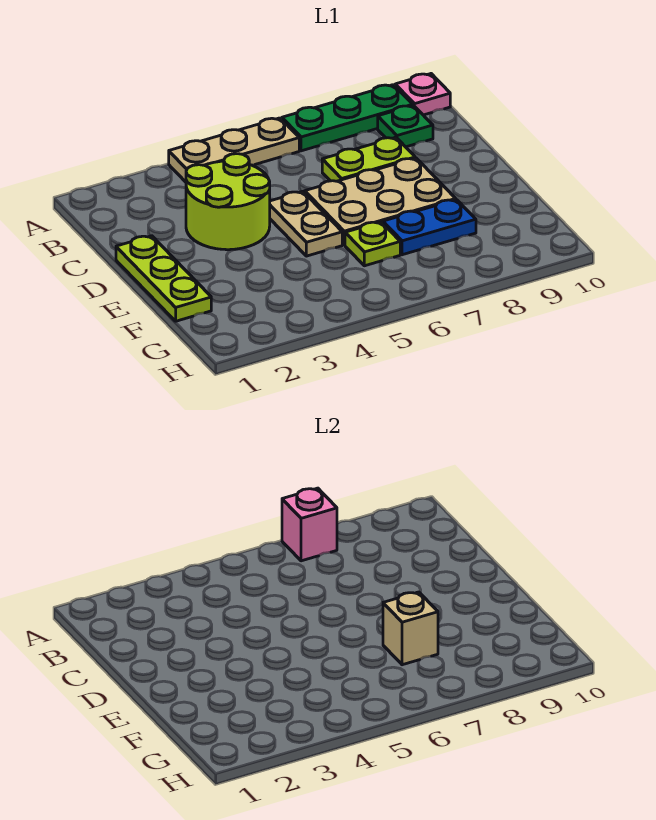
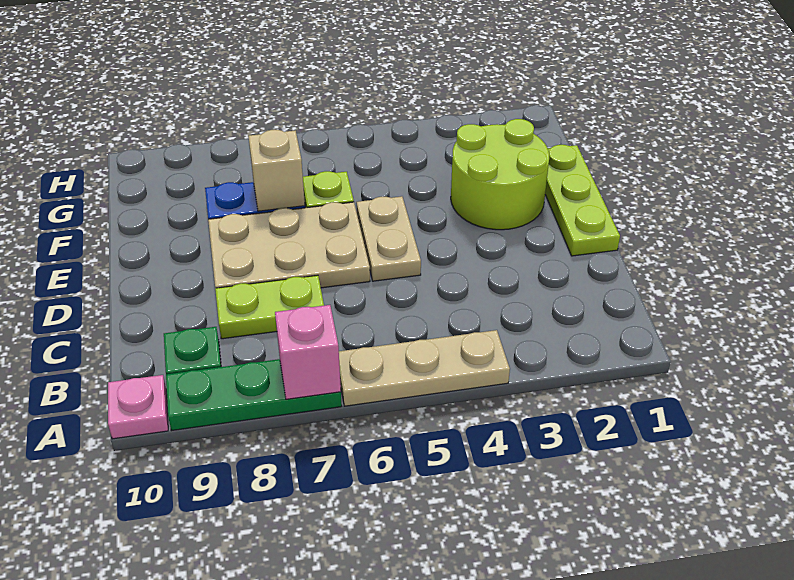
lime round brick C3:D4 level 1 -> lime round brick E2:F3 level 1

